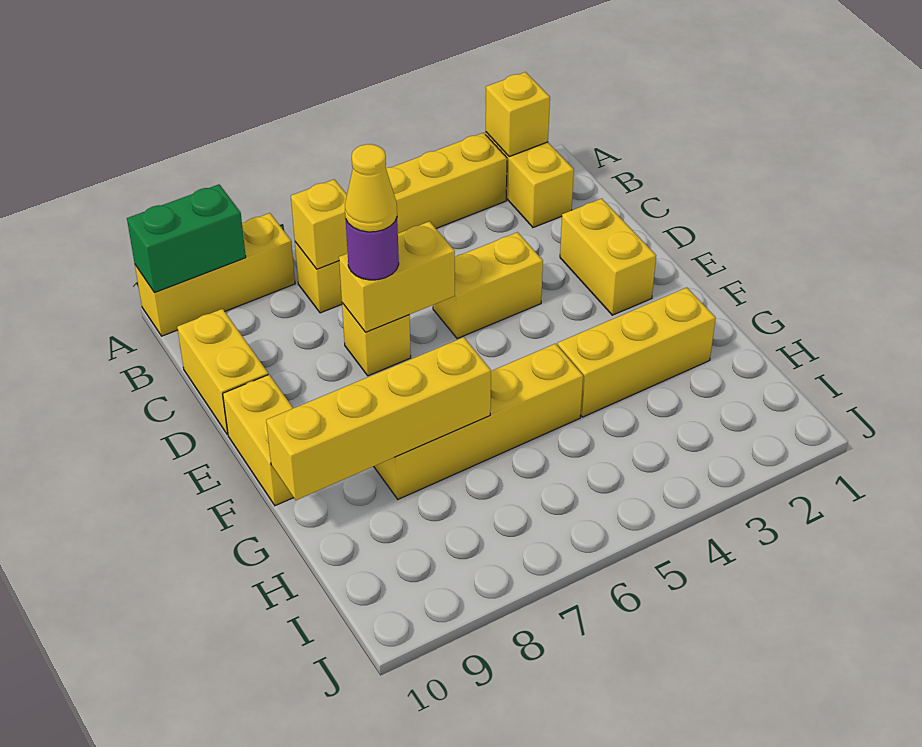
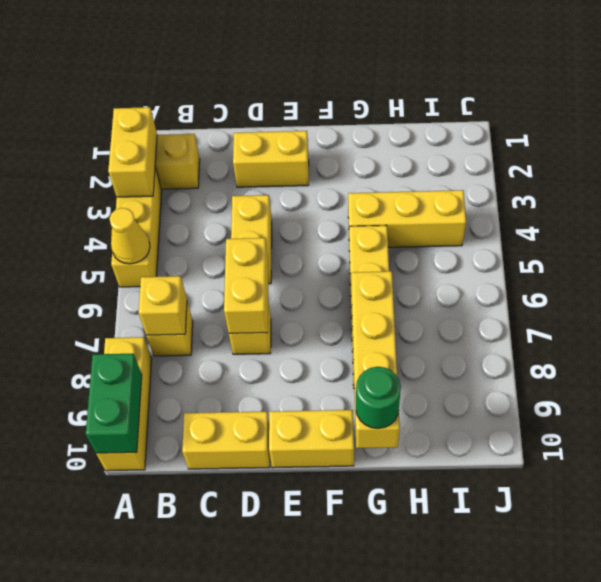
yellow brick A2 level 2 -> yellow brick A2:A3 level 2
purple round brick D7 level 3 -> none
yellow cone D7 level 4 -> yellow cone A5 level 2
yellow brick G2:G4 level 1 -> yellow brick G4:I4 level 1
none -> green round brick G10 level 3

